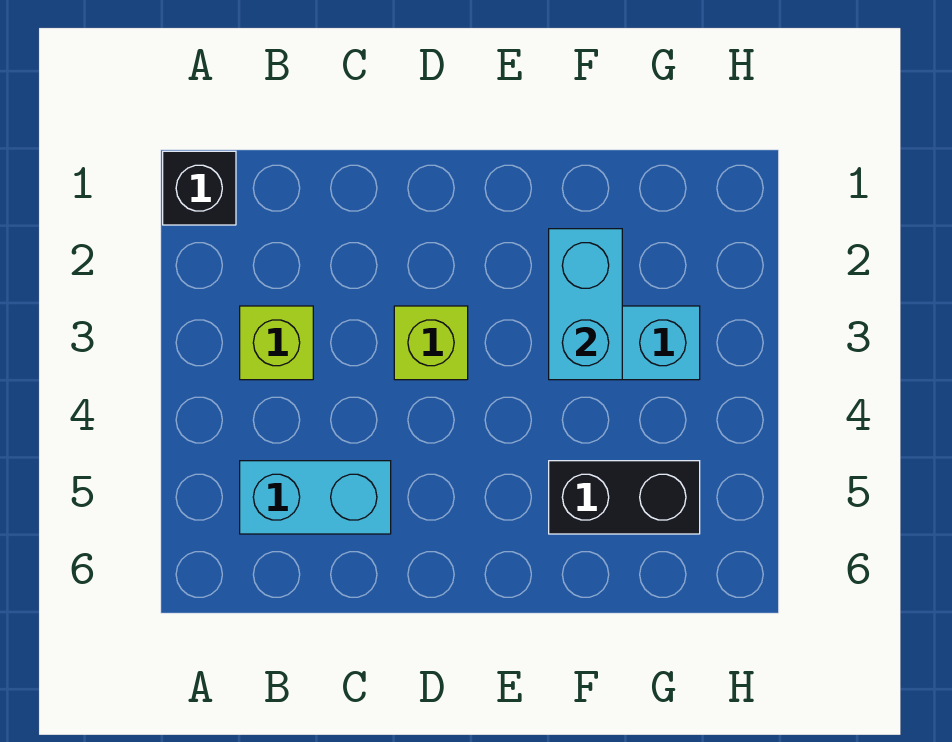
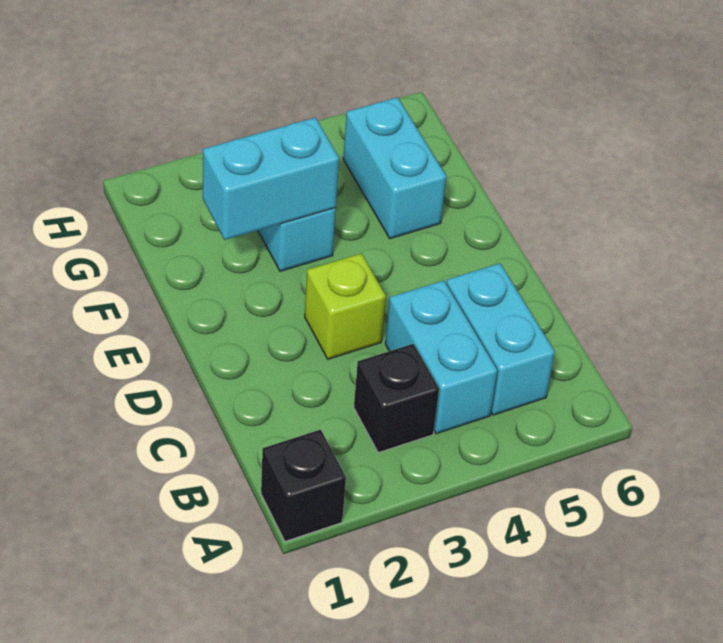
lime brick B3 level 1 -> black brick B3 level 1
none -> cyan brick B4:C4 level 1
black brick F5:G5 level 1 -> cyan brick F5:G5 level 1

